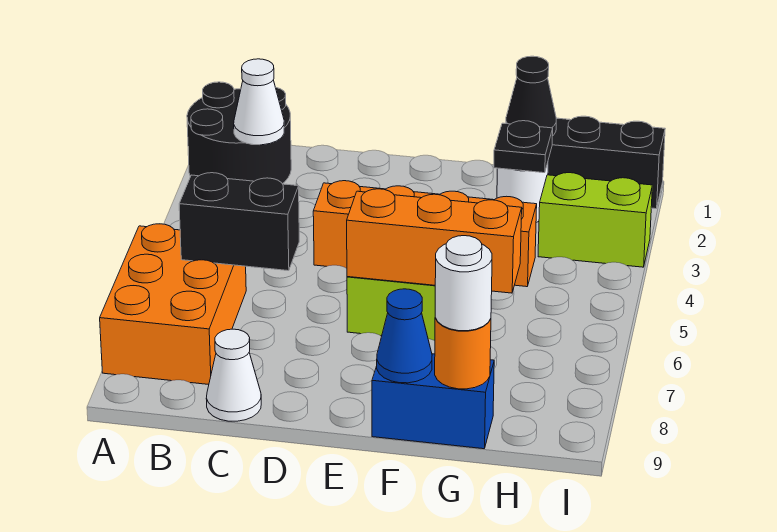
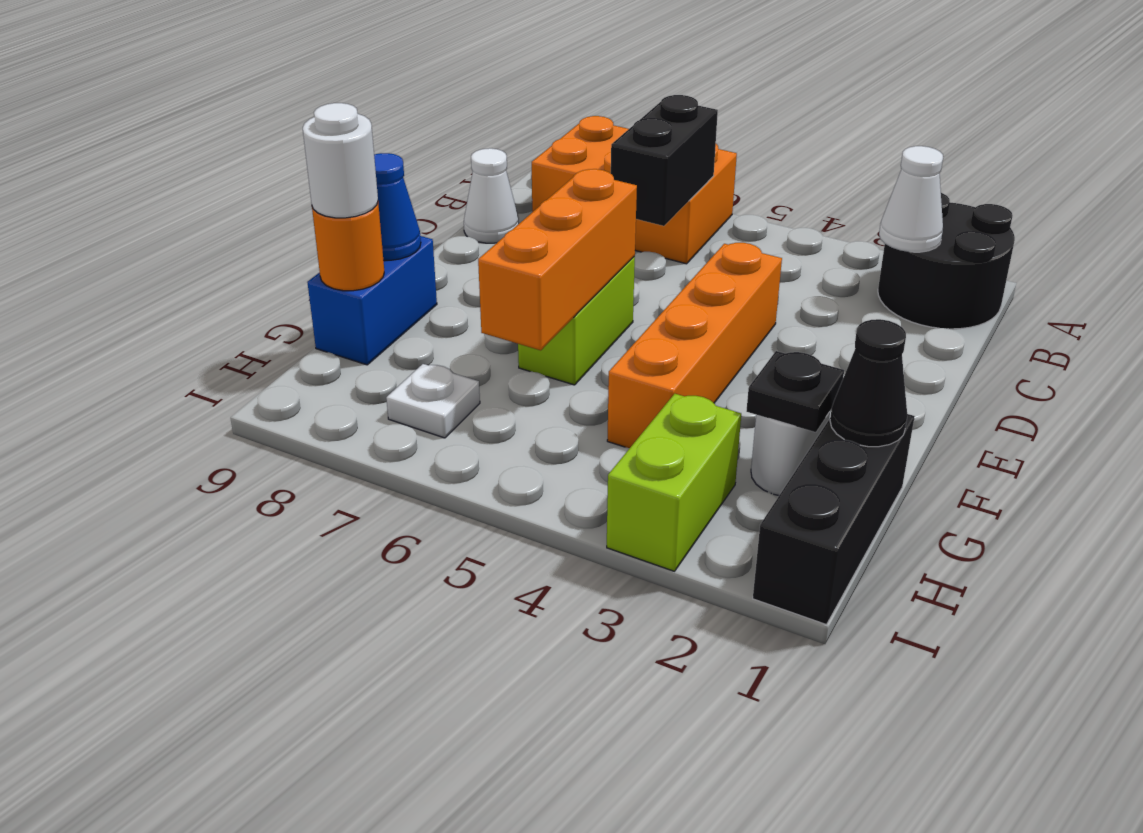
none -> white plate H7 level 1

